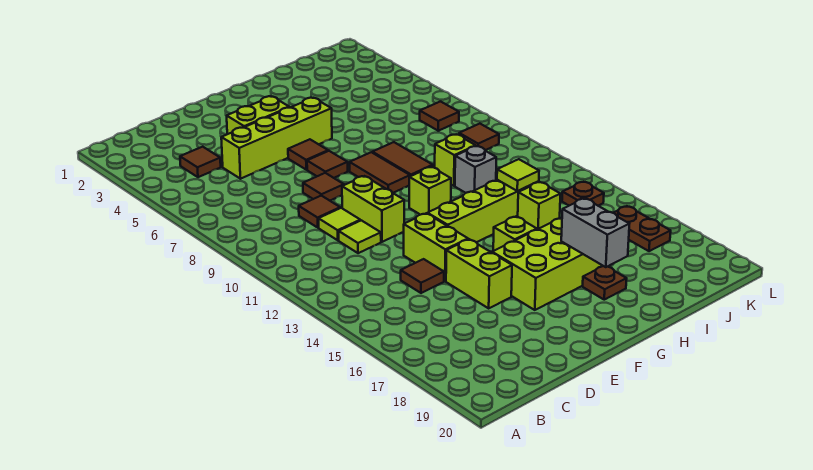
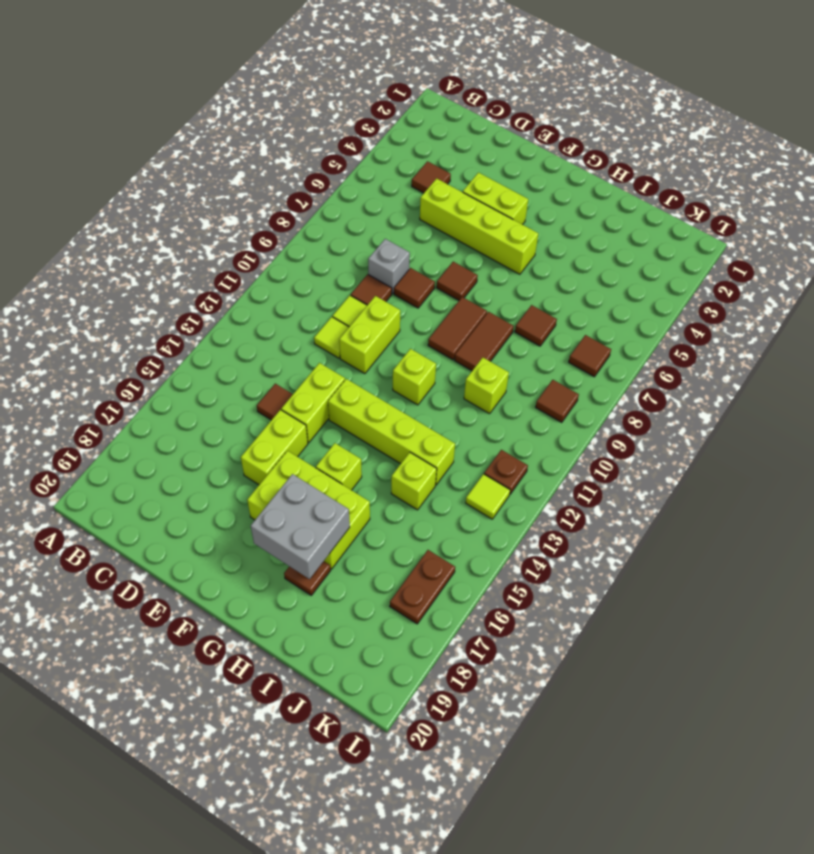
brown tile F6 level 1 -> brown tile I7 level 1
grey brick H17:H18 level 2 -> grey brick G17:H18 level 2
grey brick I11 level 1 -> grey brick D8 level 1
lime tile I13 level 2 -> lime tile K13 level 1
brown plate K14 level 1 -> brown plate K12 level 1

